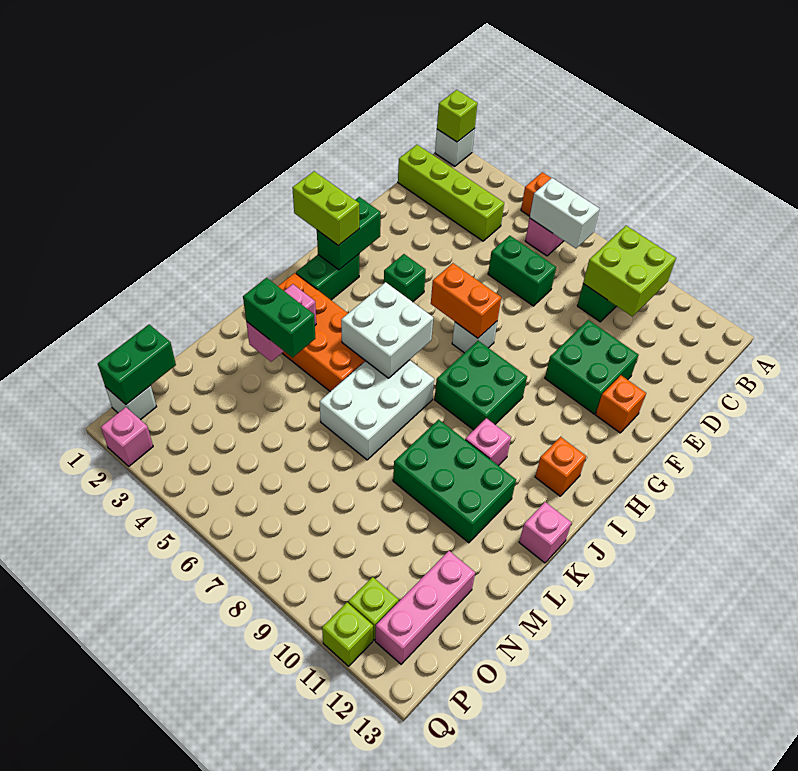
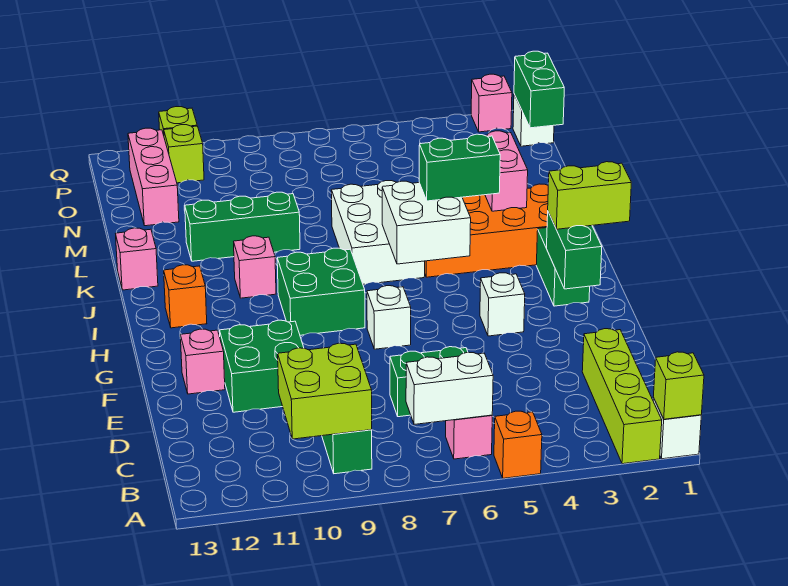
lime brick C1:C4 level 1 -> lime brick A2:D2 level 1
orange brick F12 level 1 -> pink brick F12 level 1
green brick G4 level 1 -> white brick G4 level 1
orange brick G6:G7 level 2 -> none
green brick K9:L11 level 1 -> green brick L9:L11 level 1
green brick L3:L4 level 3 -> green brick J4:J5 level 3

